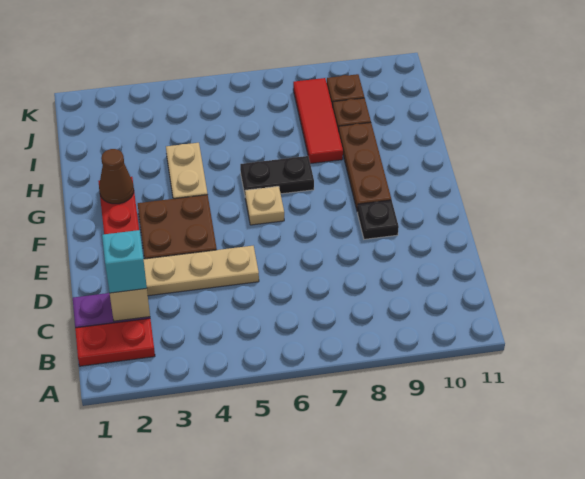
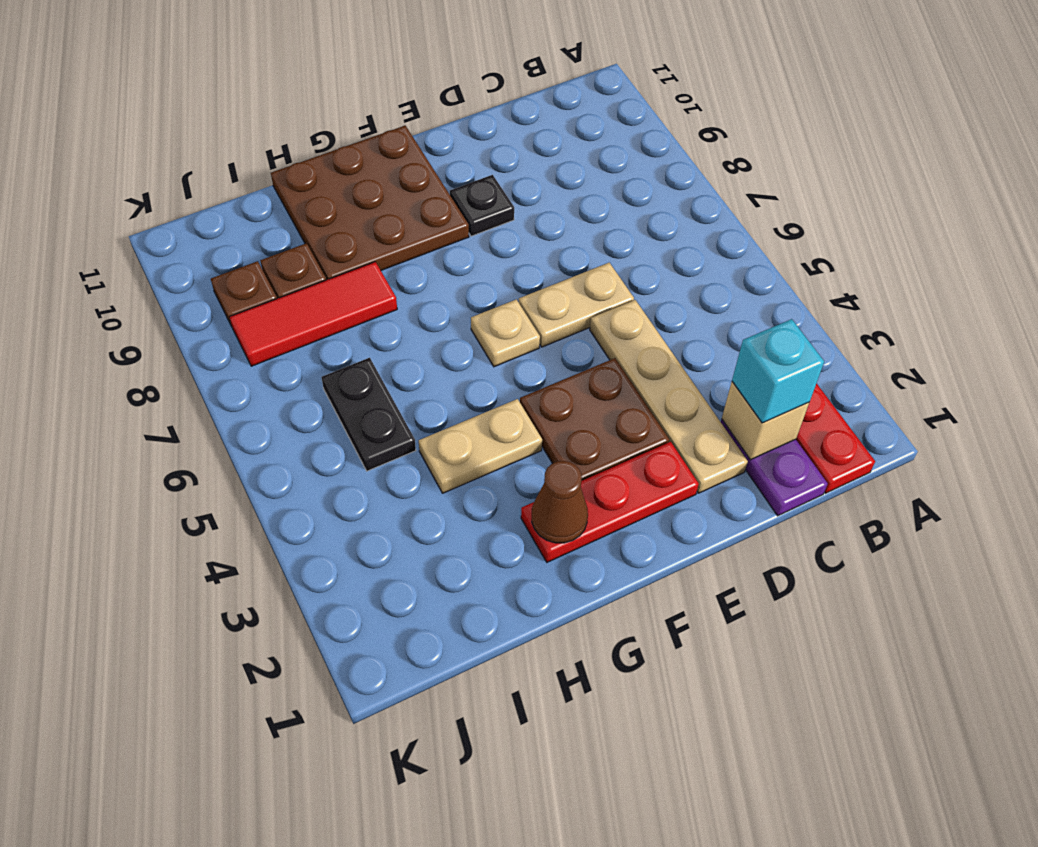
none -> tan plate D6:E6 level 1
brown plate F9:H9 level 1 -> brown plate F9:H11 level 1
black plate G6:G7 level 1 -> black plate I5:I6 level 1

